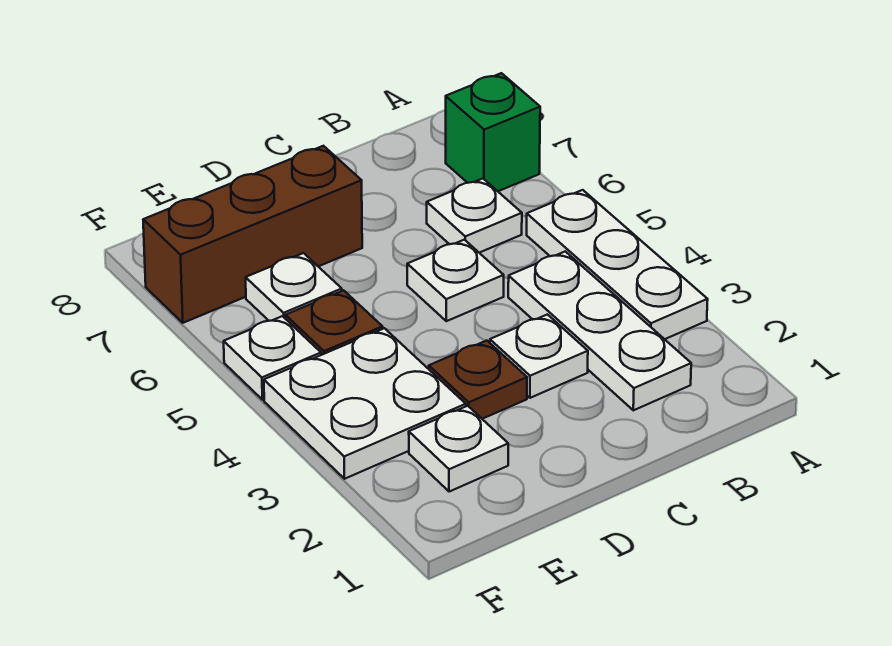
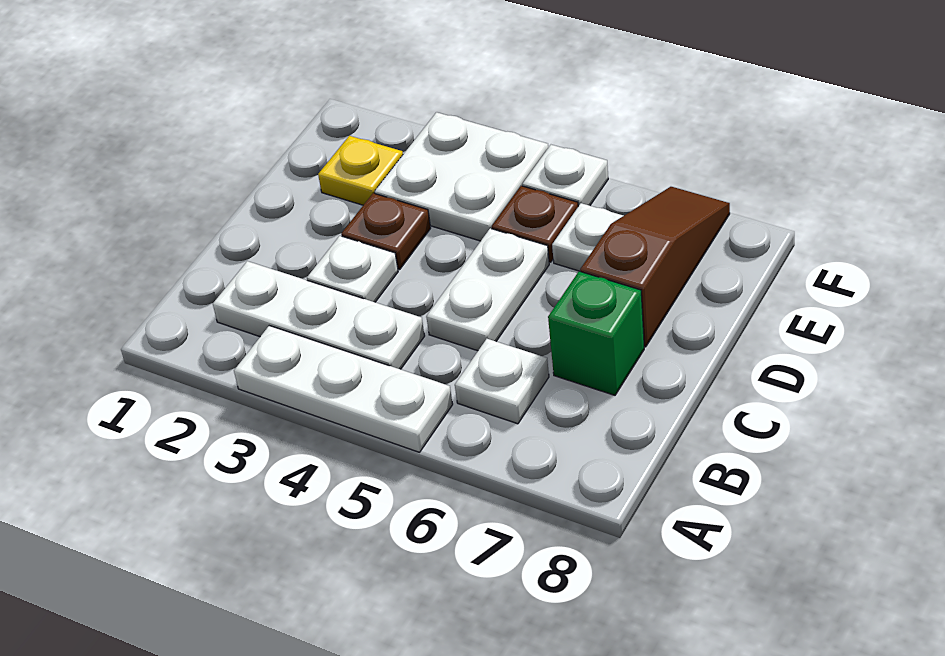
green brick A7 level 1 -> green brick C7 level 1
white plate C5 level 1 -> white plate C5:D5 level 1
brown brick D7:F7 level 1 -> brown slope D7:F7 level 1 top D
white plate E2 level 1 -> yellow plate E2 level 1

